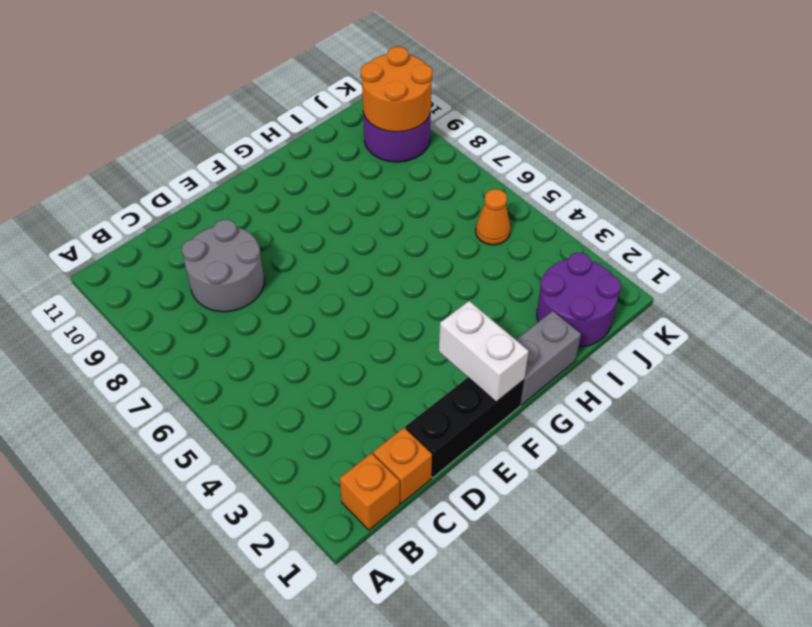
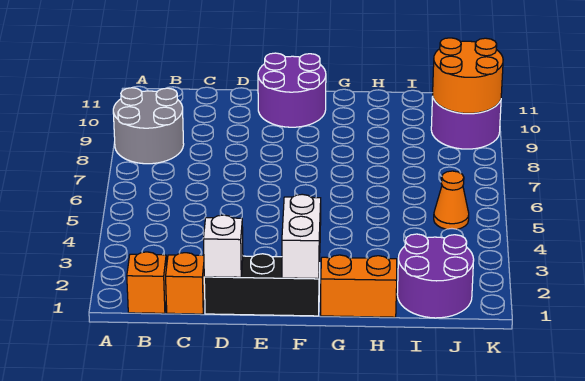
grey round brick C8:D9 level 1 -> grey round brick A8:B9 level 1
none -> white brick D1 level 2
none -> purple round brick E10:F11 level 1
grey brick G1:H1 level 1 -> orange brick G1:H1 level 1

